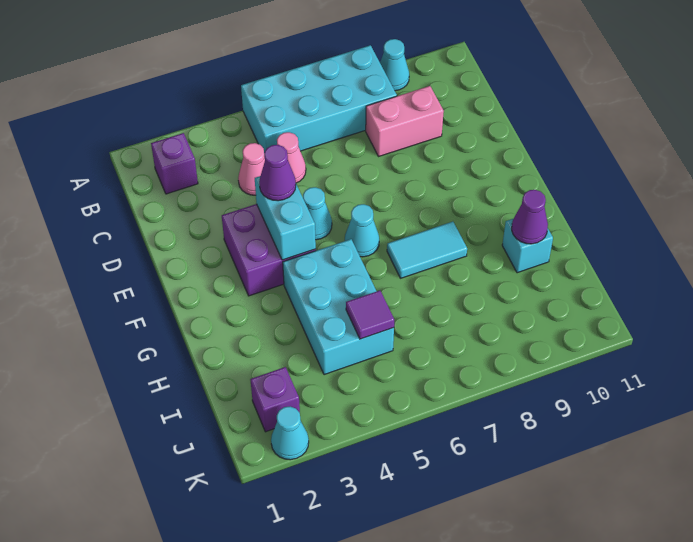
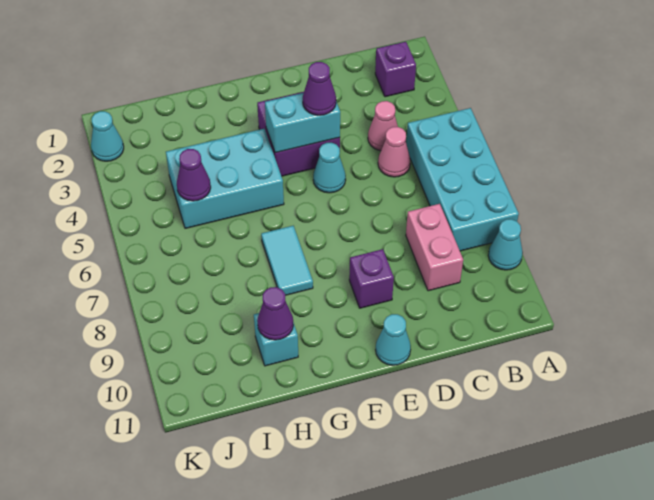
cyan cone F6 level 1 -> cyan cone E11 level 1
purple tile I5 level 2 -> purple cone I5 level 2
purple brick J2 level 1 -> purple brick E9 level 1

